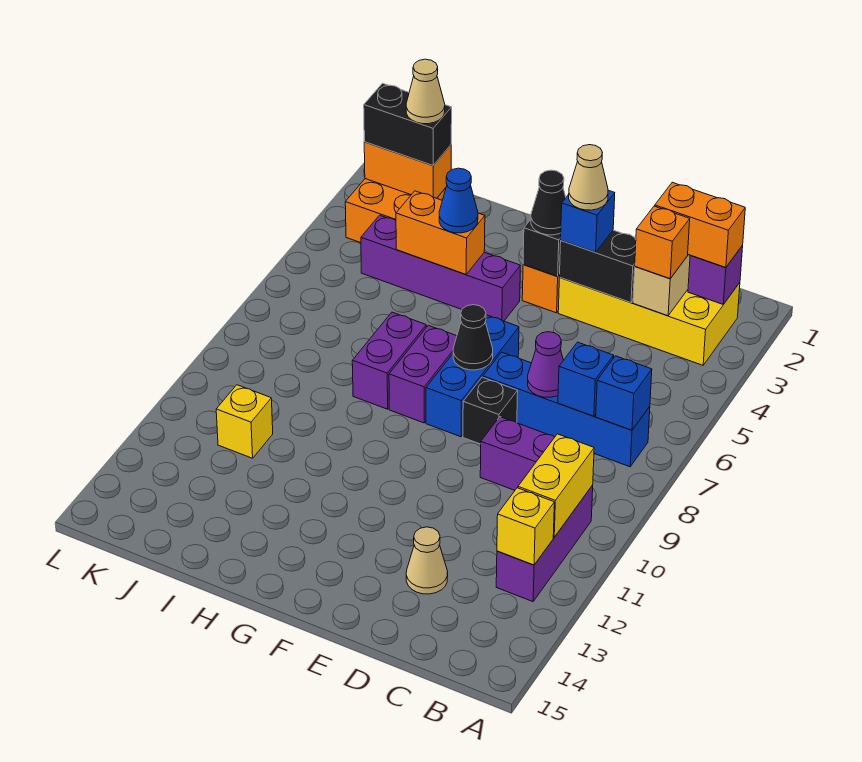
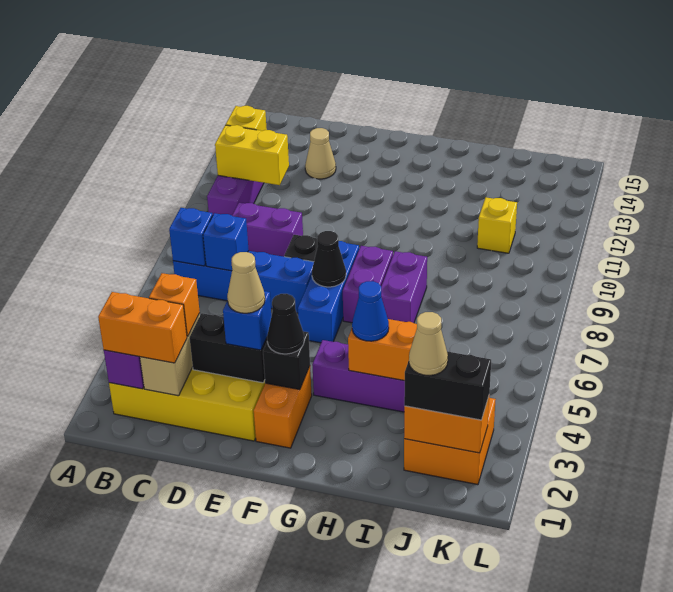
yellow brick B10:B11 level 2 -> yellow brick B11:C11 level 2
purple cone D7 level 2 -> none

